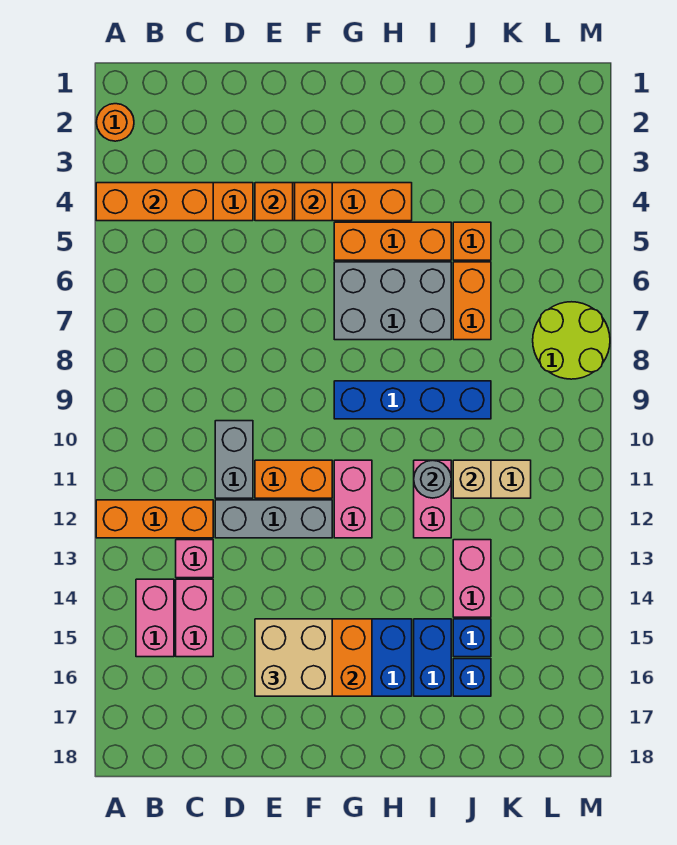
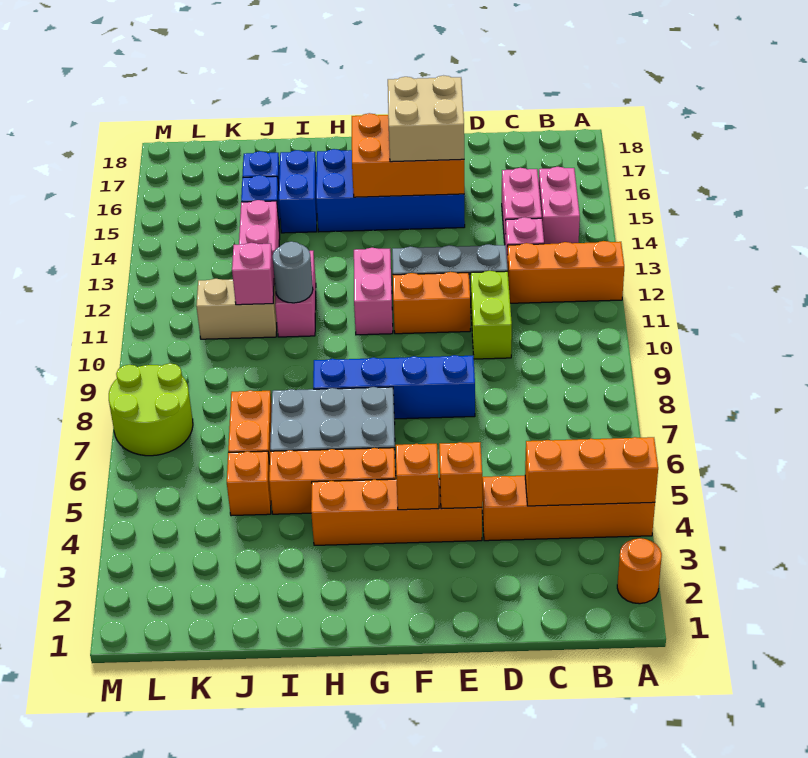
grey brick D10:D11 level 1 -> lime brick D10:D11 level 1
blue brick G9:J9 level 1 -> blue brick E8:H8 level 1
tan brick J11 level 2 -> pink brick J11 level 2

